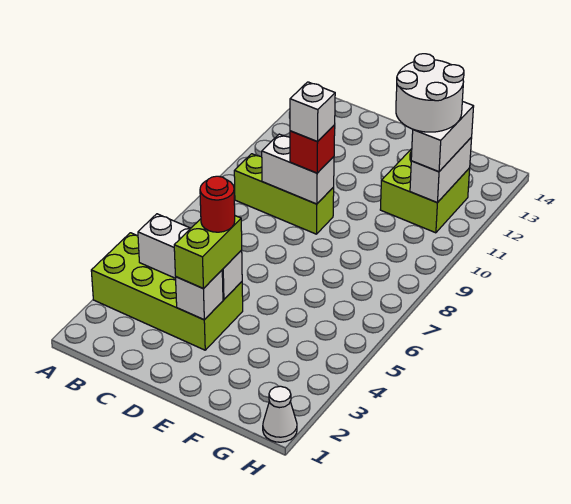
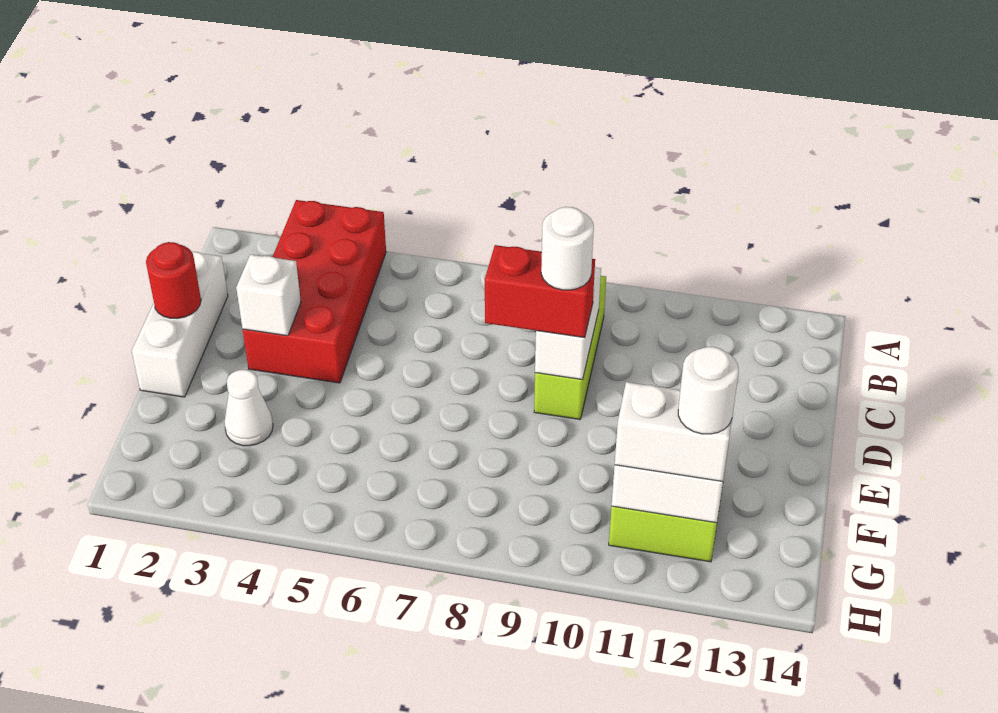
lime brick A3:D4 level 1 -> red brick A3:D4 level 1
white brick B4:D4 level 2 -> white brick C1:E1 level 1
lime brick D3:D4 level 3 -> none
red round brick D4 level 4 -> red round brick D1 level 2
red brick D9 level 3 -> red brick D8:D9 level 3
white brick D9 level 4 -> white round brick D9 level 4
white round brick F11:G12 level 4 -> white round brick G12 level 4
white cone H1 level 1 -> white cone F3 level 1

